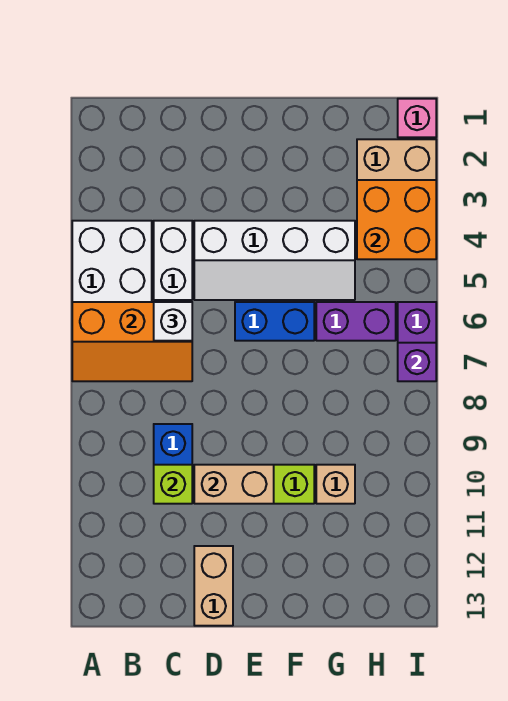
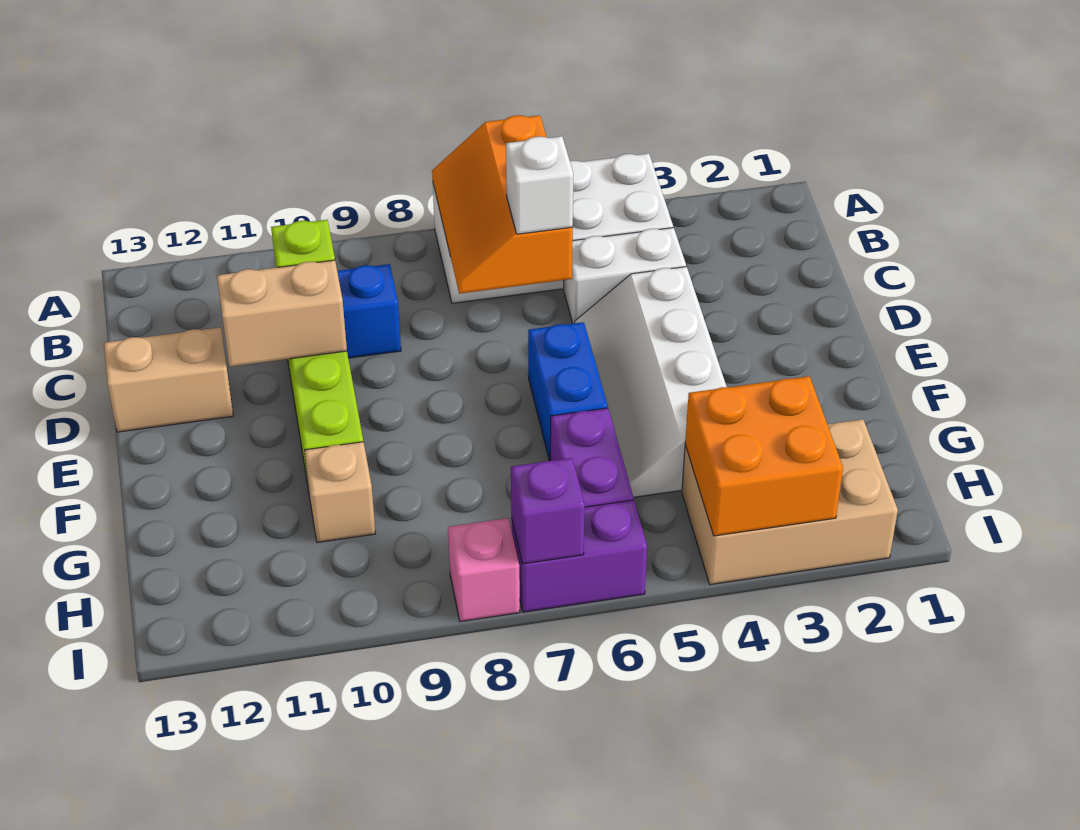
tan brick D10:E10 level 2 -> tan brick D10:D11 level 2
pink brick I1 level 1 -> pink brick I8 level 1

